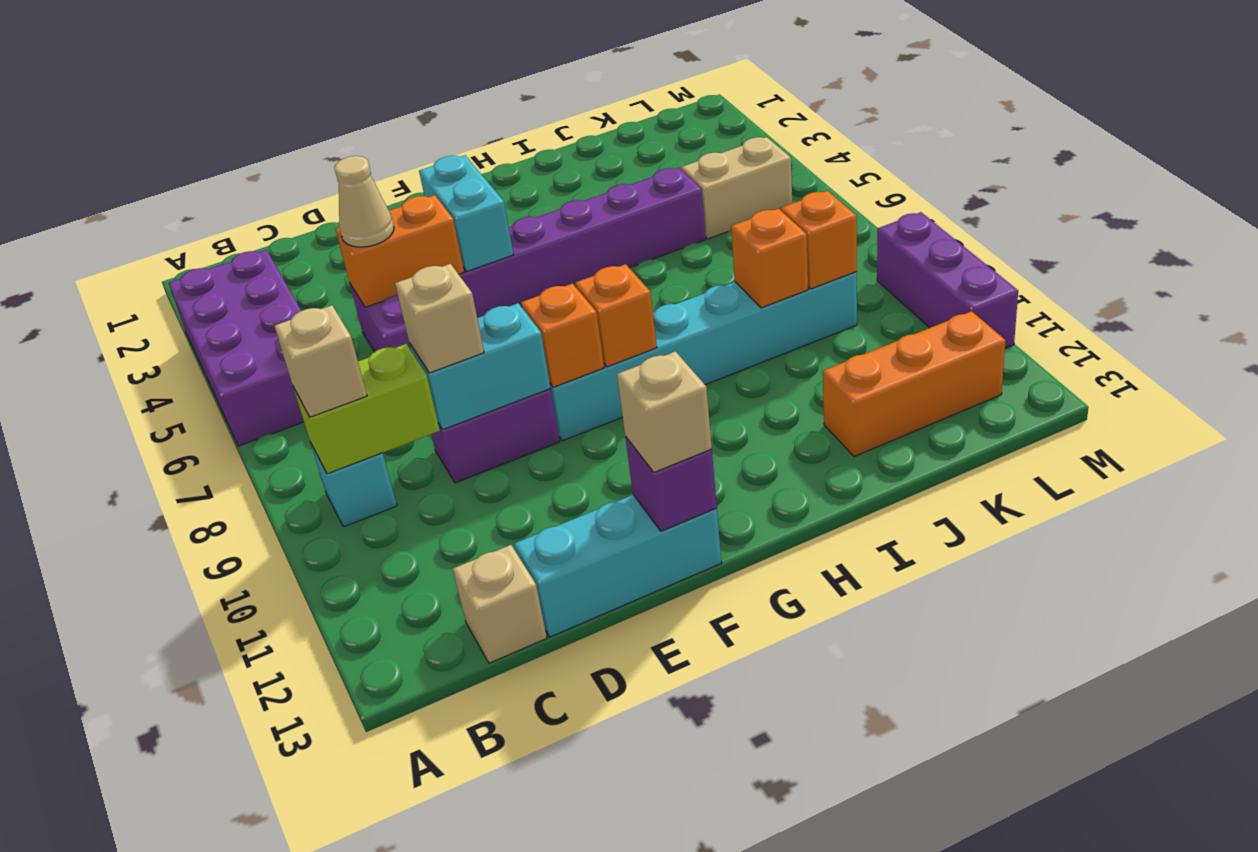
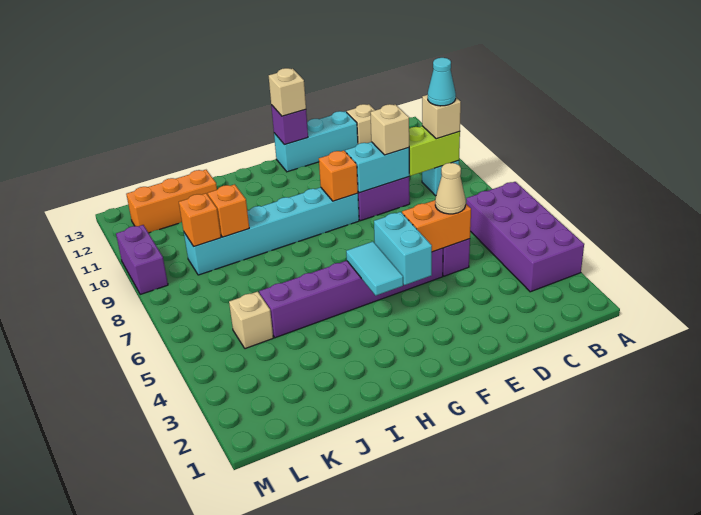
none -> cyan cone B9 level 4
none -> cyan tile G4:G5 level 2
orange brick G9 level 2 -> none
tan brick K5:L5 level 1 -> tan brick K5 level 1
purple brick M9:M11 level 1 -> purple brick M9:M10 level 1

